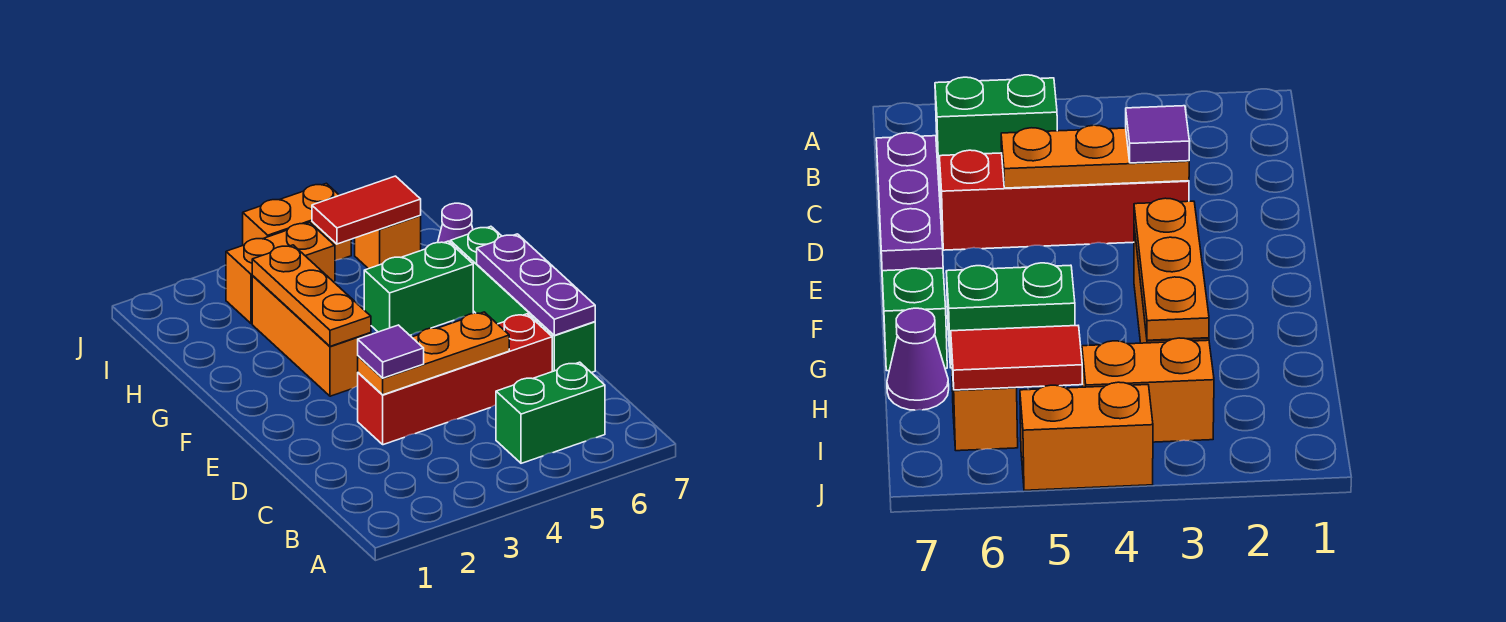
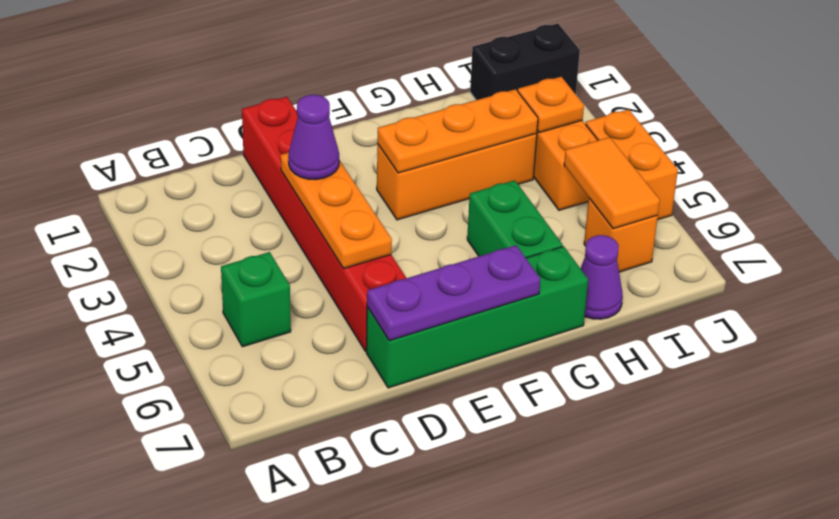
green brick B5:B6 level 1 -> green brick B5 level 1
red brick D3:D6 level 1 -> red brick D1:D6 level 1
purple tile D3 level 3 -> purple cone D3 level 3
none -> black brick I1:J1 level 1
none -> orange plate I3 level 2
red tile I5:I6 level 2 -> orange tile I5:I6 level 2

